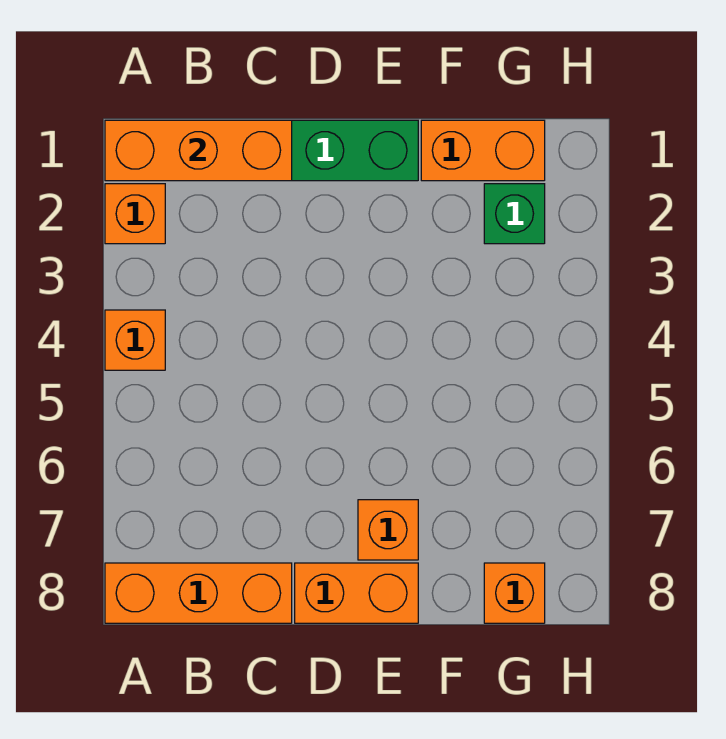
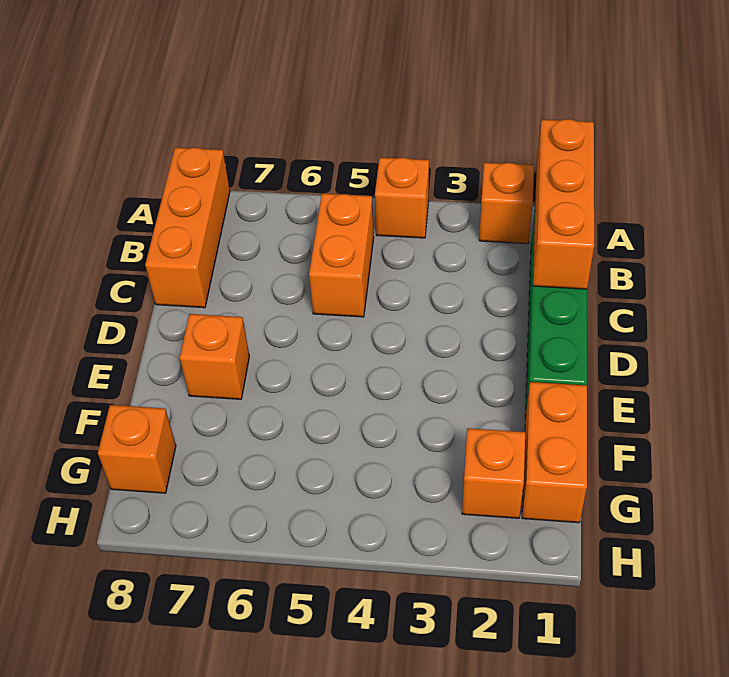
orange brick D8:E8 level 1 -> orange brick B5:C5 level 1
green brick G2 level 1 -> orange brick G2 level 1

